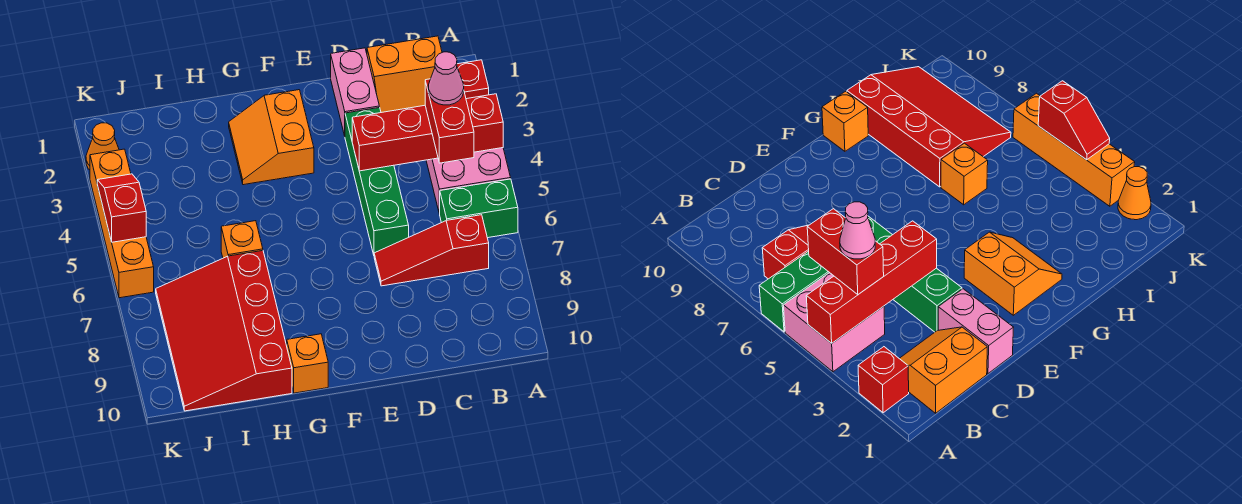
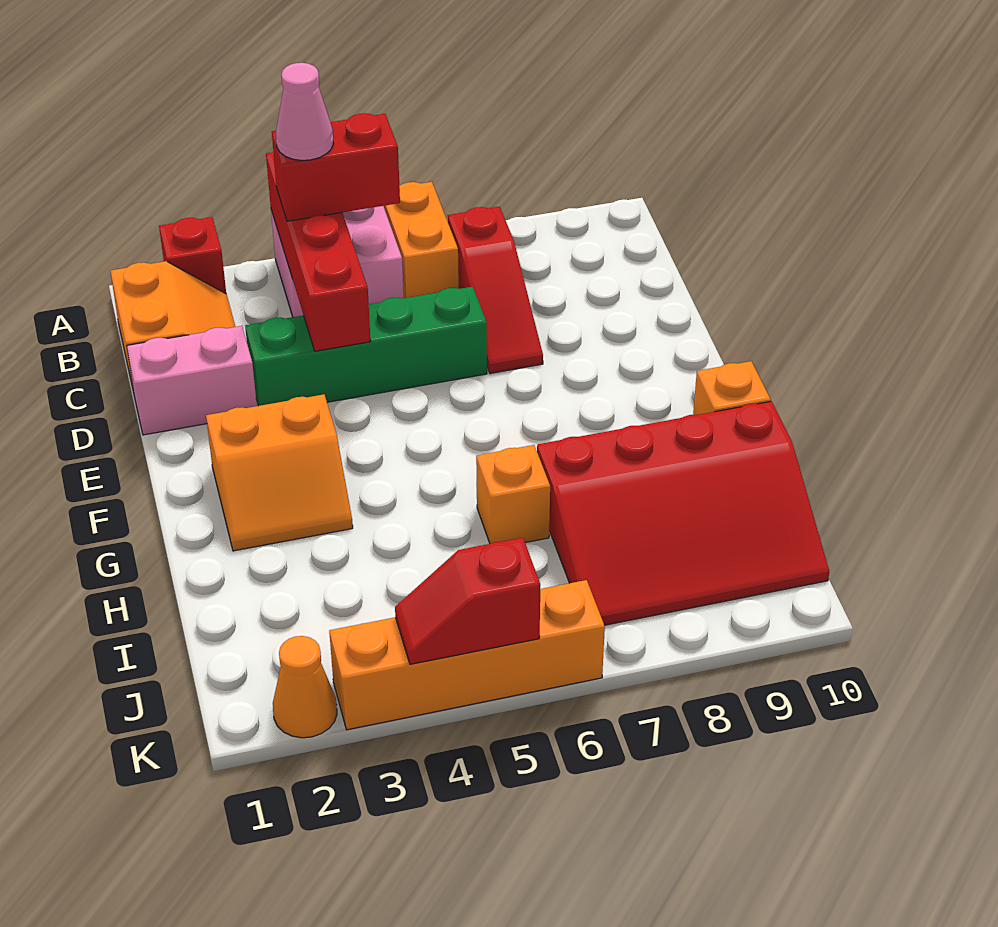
green brick A6:B6 level 1 -> orange brick A6:B6 level 1

